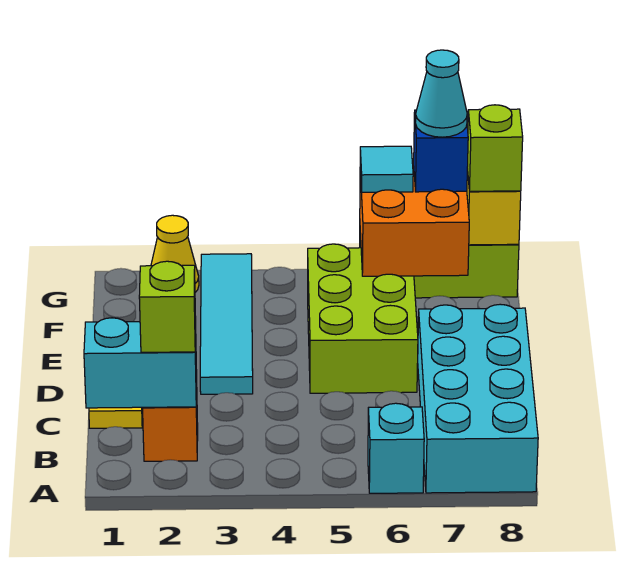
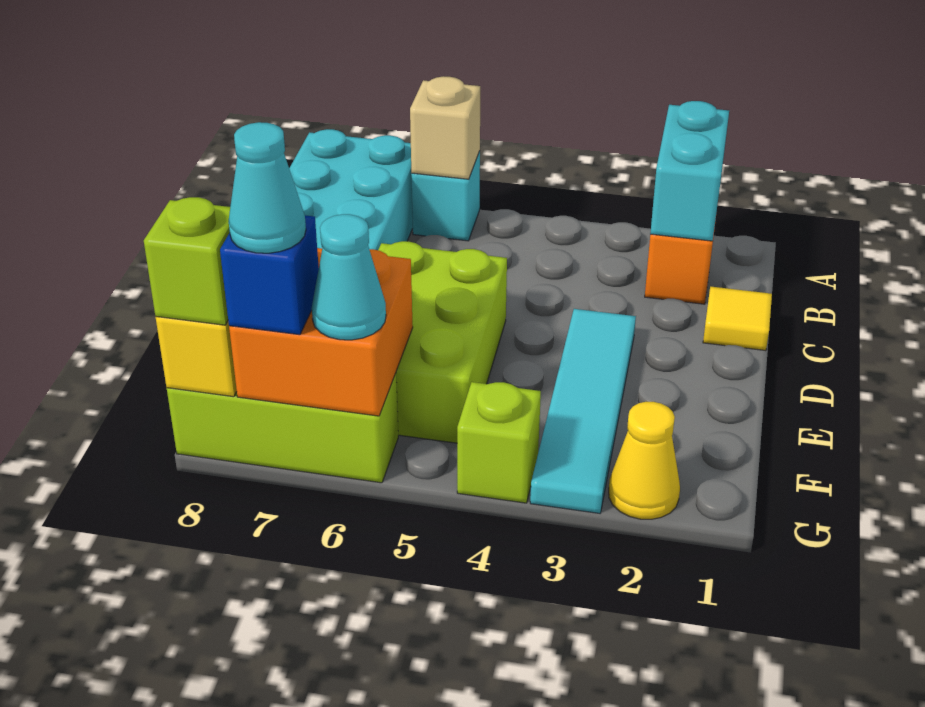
none -> tan brick A6 level 2
cyan brick B1:B2 level 2 -> cyan brick A2:B2 level 2
lime brick B2 level 3 -> lime brick G4 level 1
cyan tile G6 level 3 -> cyan cone G6 level 3

